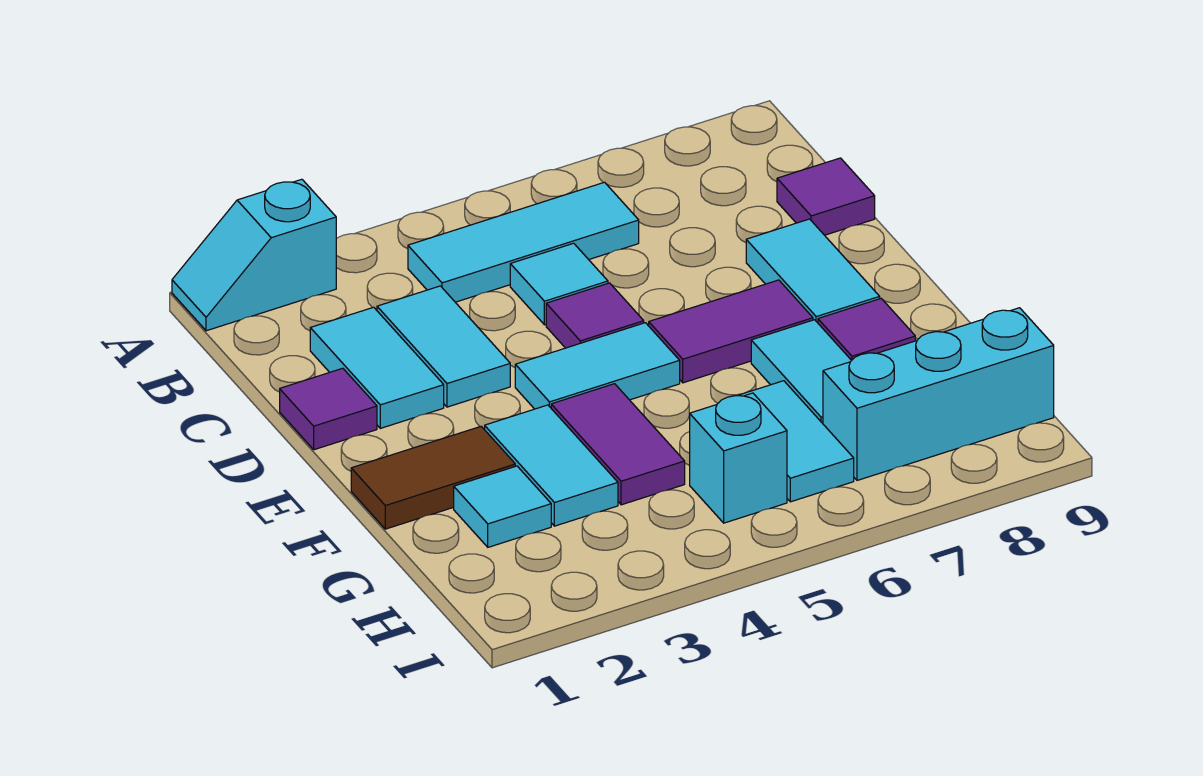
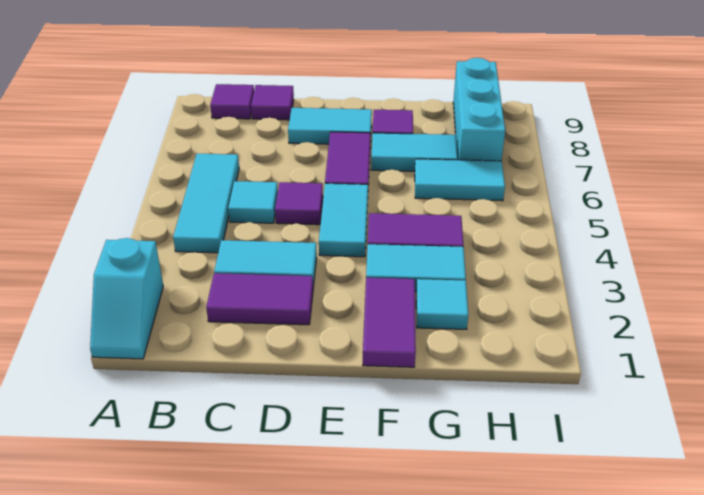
cyan tile C2:D2 level 1 -> purple tile C2:D2 level 1
purple tile D1 level 1 -> purple tile B9 level 1
brown tile F1:F2 level 1 -> purple tile F1:F2 level 1
cyan brick H5 level 1 -> none

